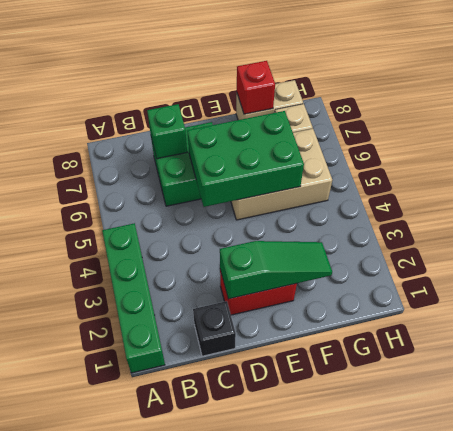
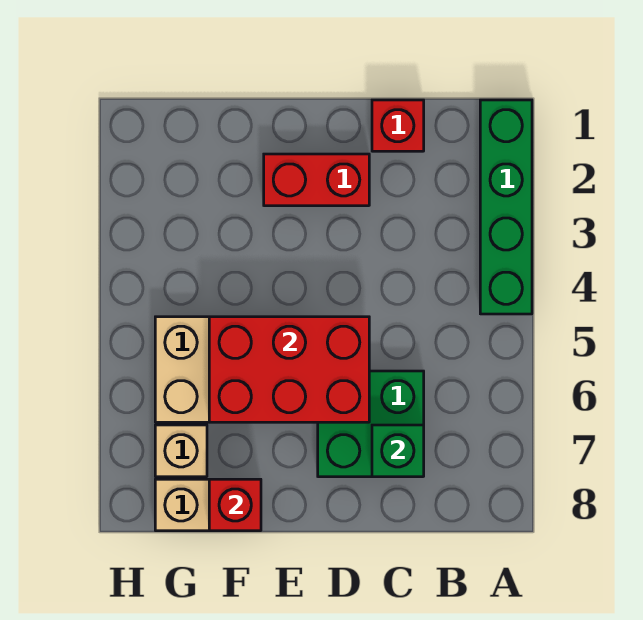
black brick C1 level 1 -> red brick C1 level 1
green slope D2:F2 level 2 top D -> none
green brick D5:F6 level 2 -> red brick D5:F6 level 2

